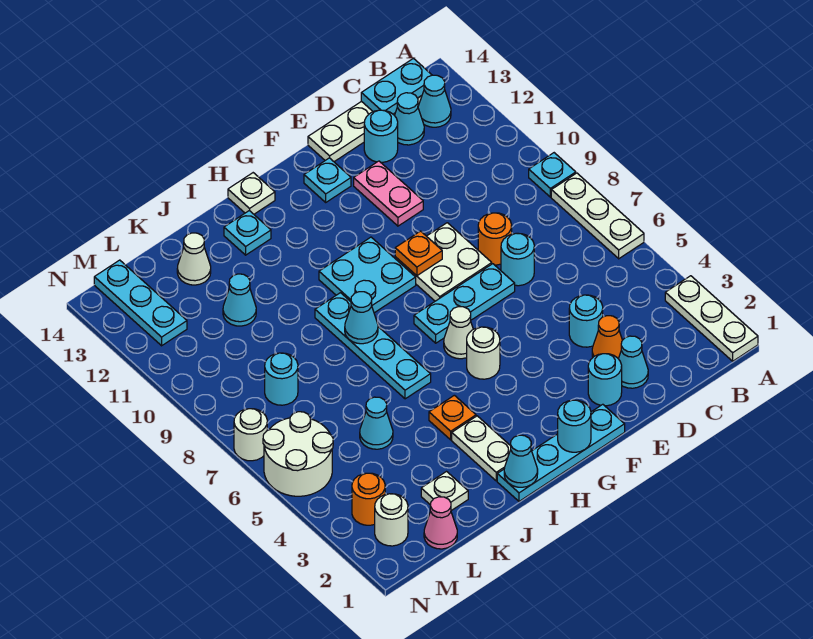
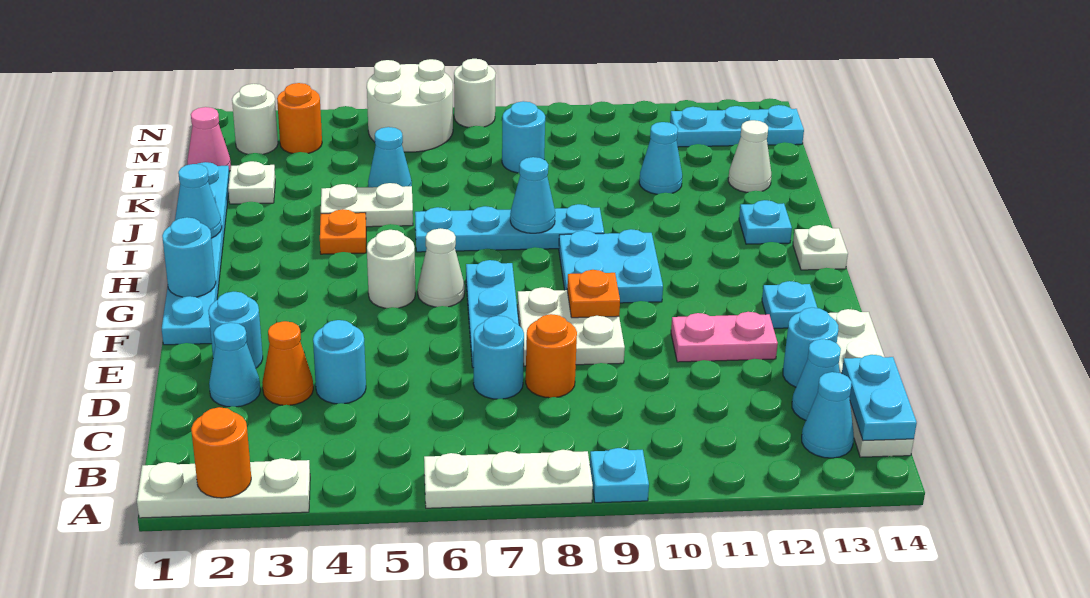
none -> orange round brick A2 level 2
cyan plate F1:I1 level 1 -> cyan plate F1:K1 level 1
white plate I2:I3 level 1 -> white plate J4:J5 level 1

